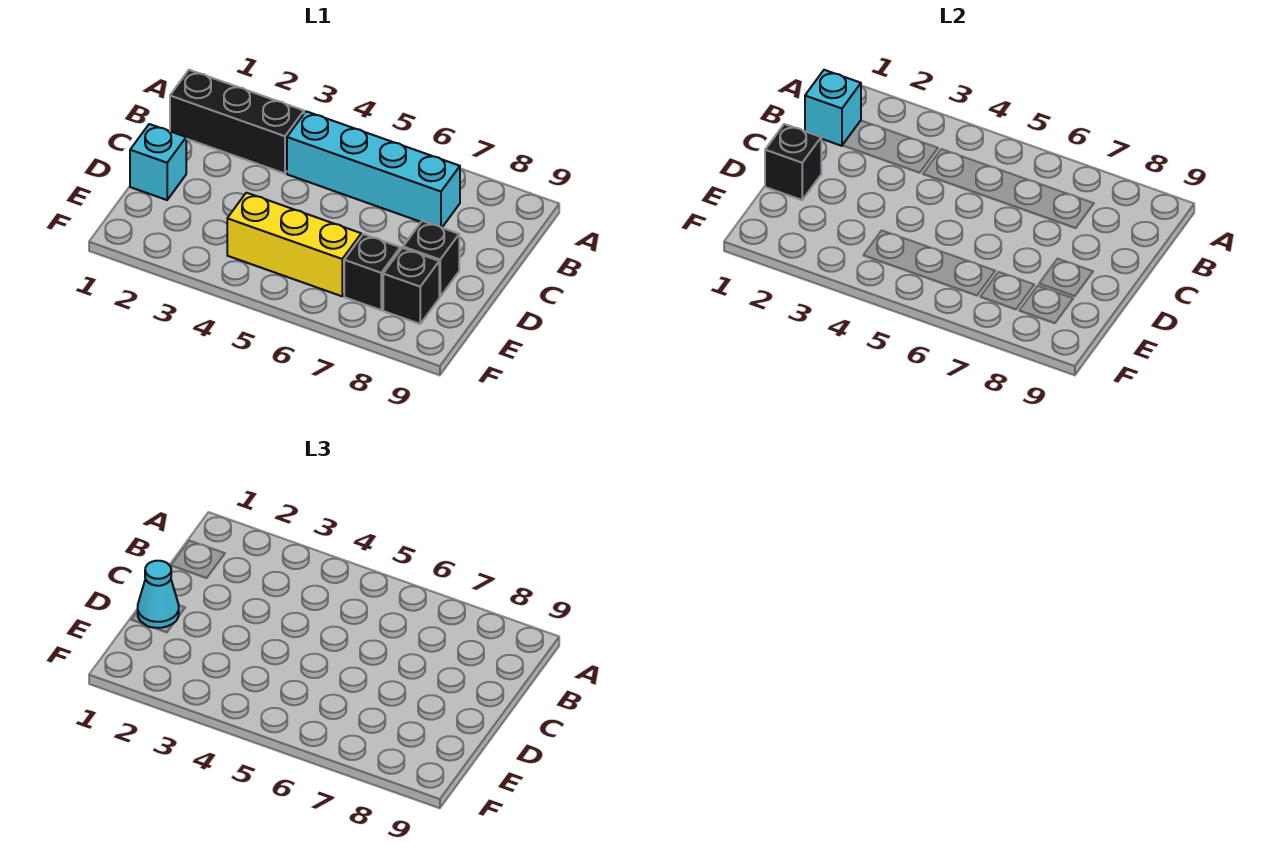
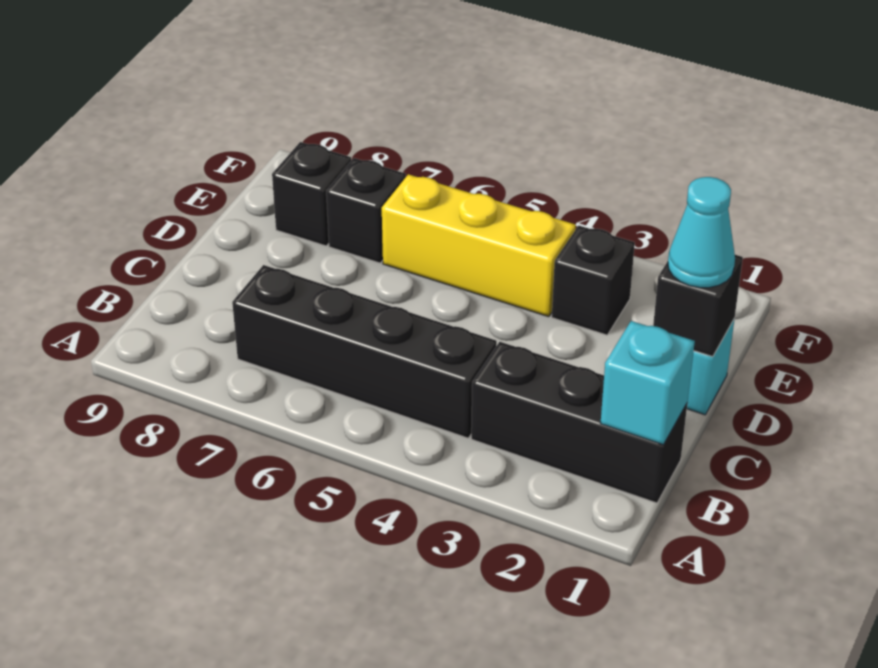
cyan brick B4:B7 level 1 -> black brick B4:B7 level 1
black brick D8 level 1 -> black brick E3 level 1

